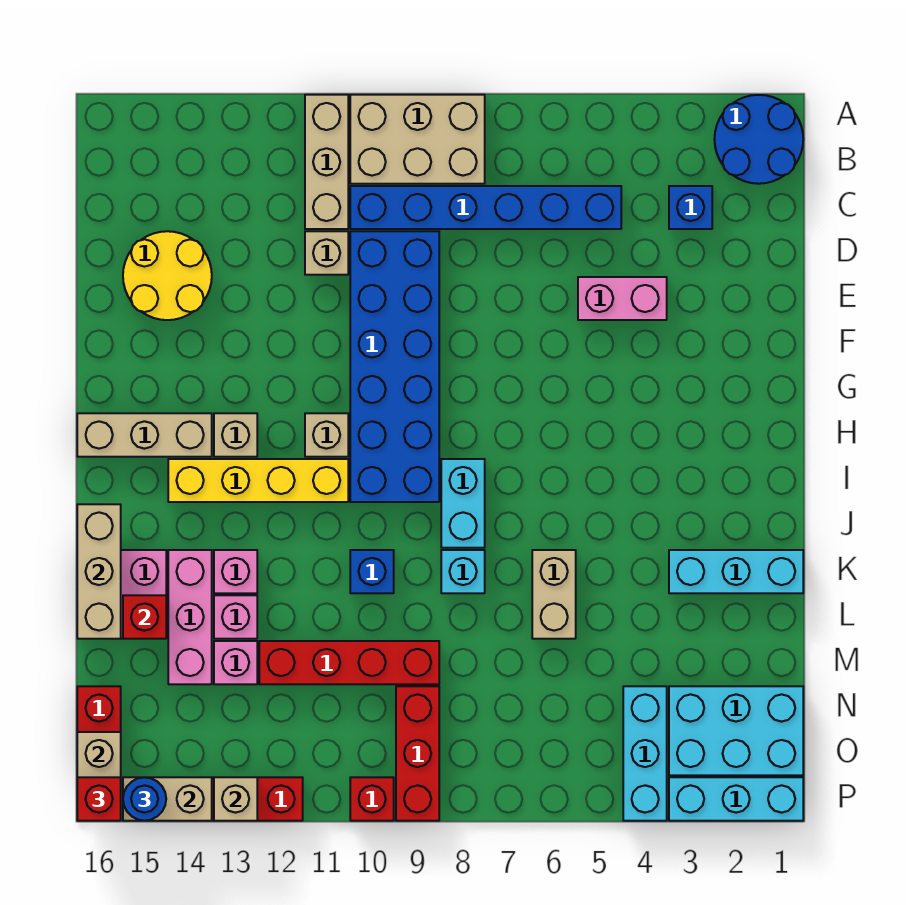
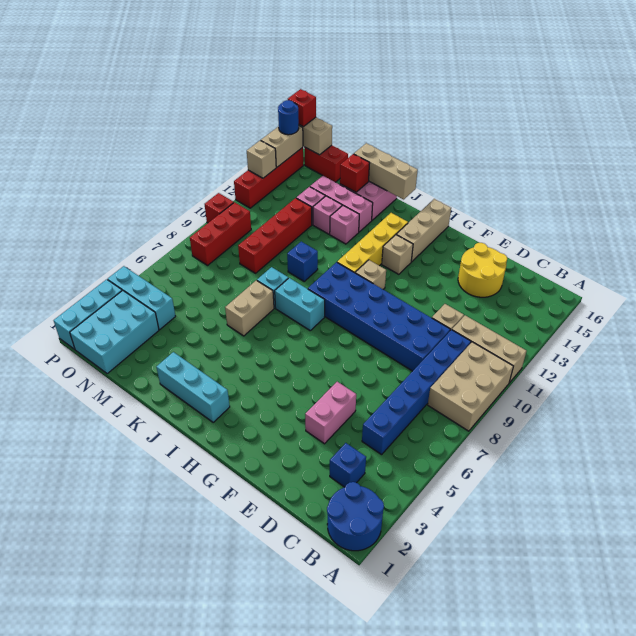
cyan brick K1:K3 level 1 -> cyan brick I2:K2 level 1
tan brick K6:L6 level 1 -> tan brick K6:K7 level 1
red brick N9:P9 level 1 -> red brick O8:O10 level 1

